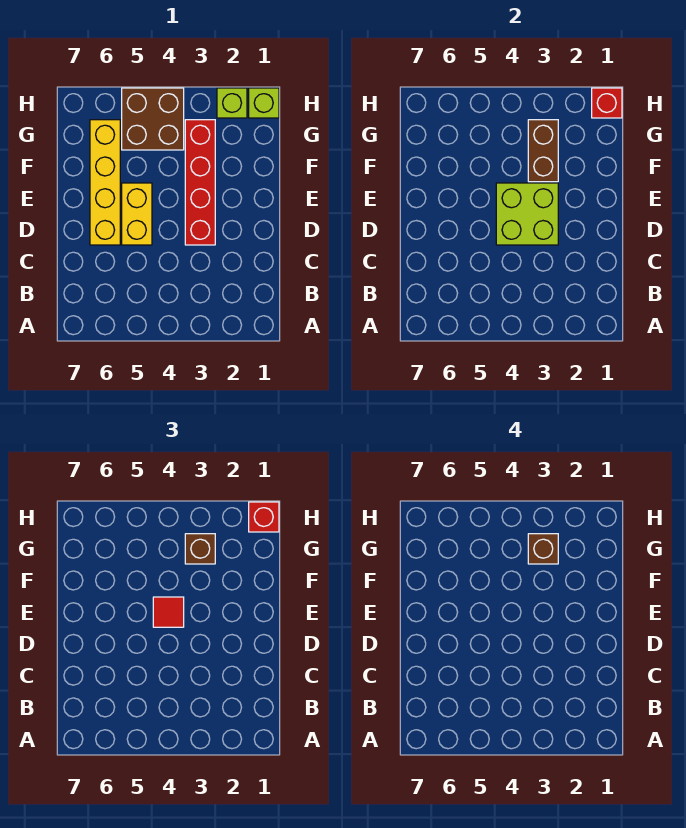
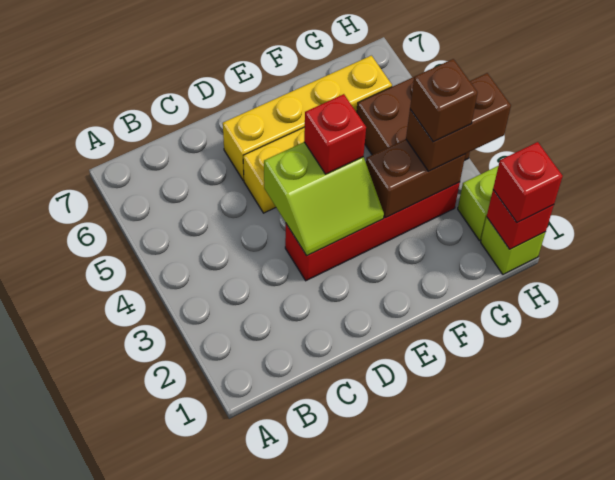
lime brick D3:E4 level 2 -> lime slope D3:E4 level 2 top 4
red tile E4 level 3 -> red brick E4 level 3
brown brick G3 level 3 -> brown brick G3:H3 level 3

